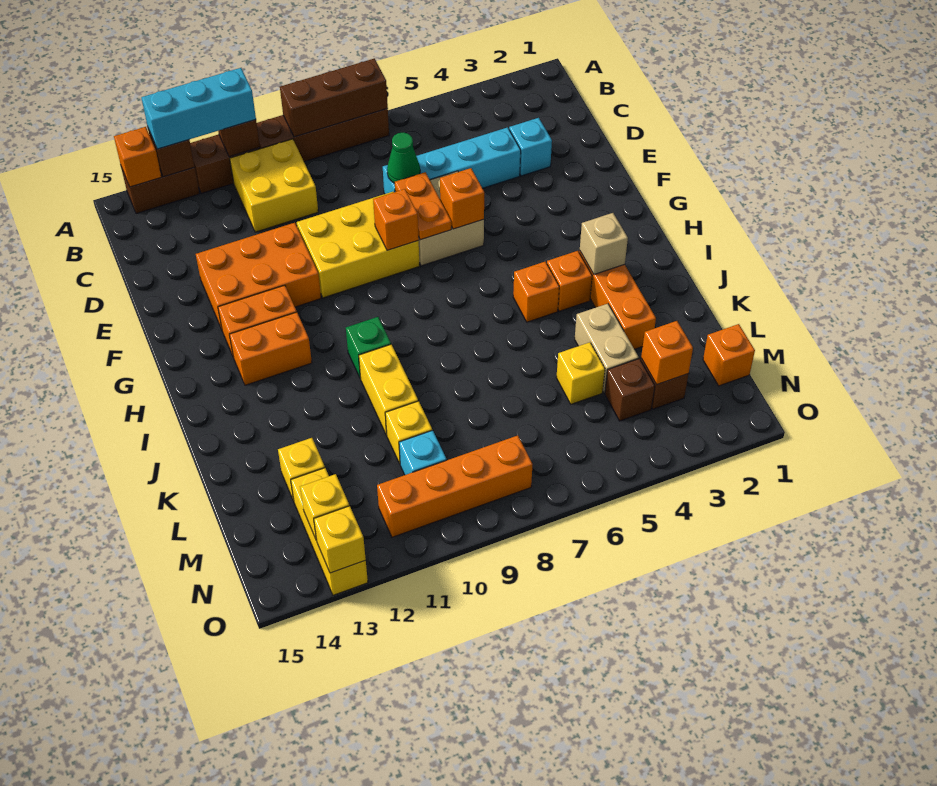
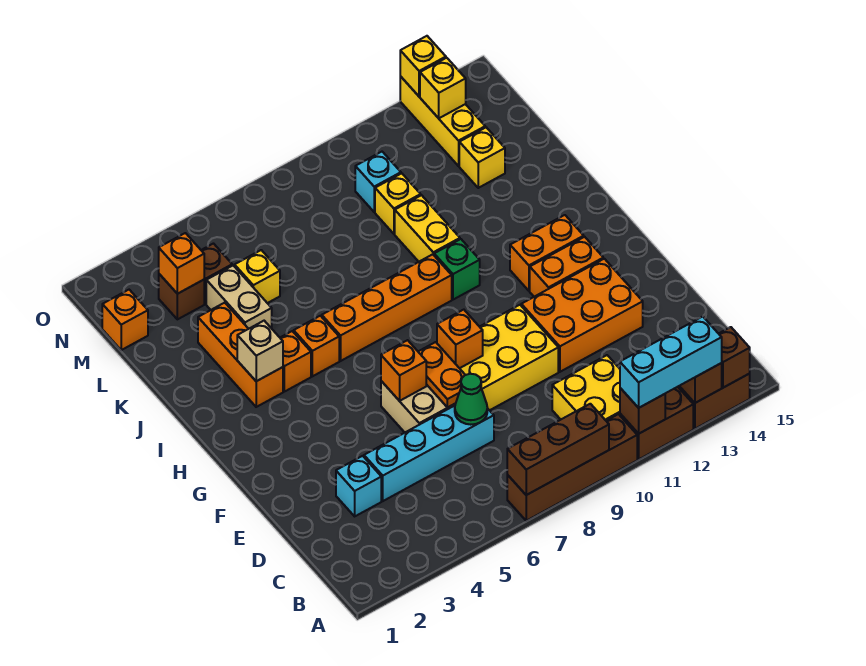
orange brick A14 level 2 -> brown brick A14 level 2
orange brick N8:N11 level 1 -> orange brick I6:I9 level 1

